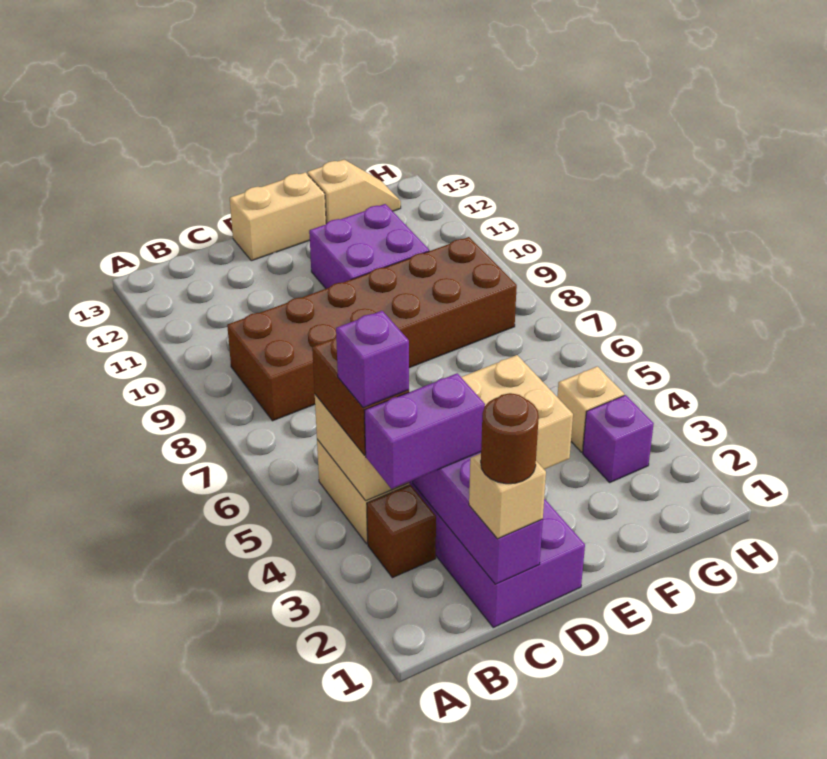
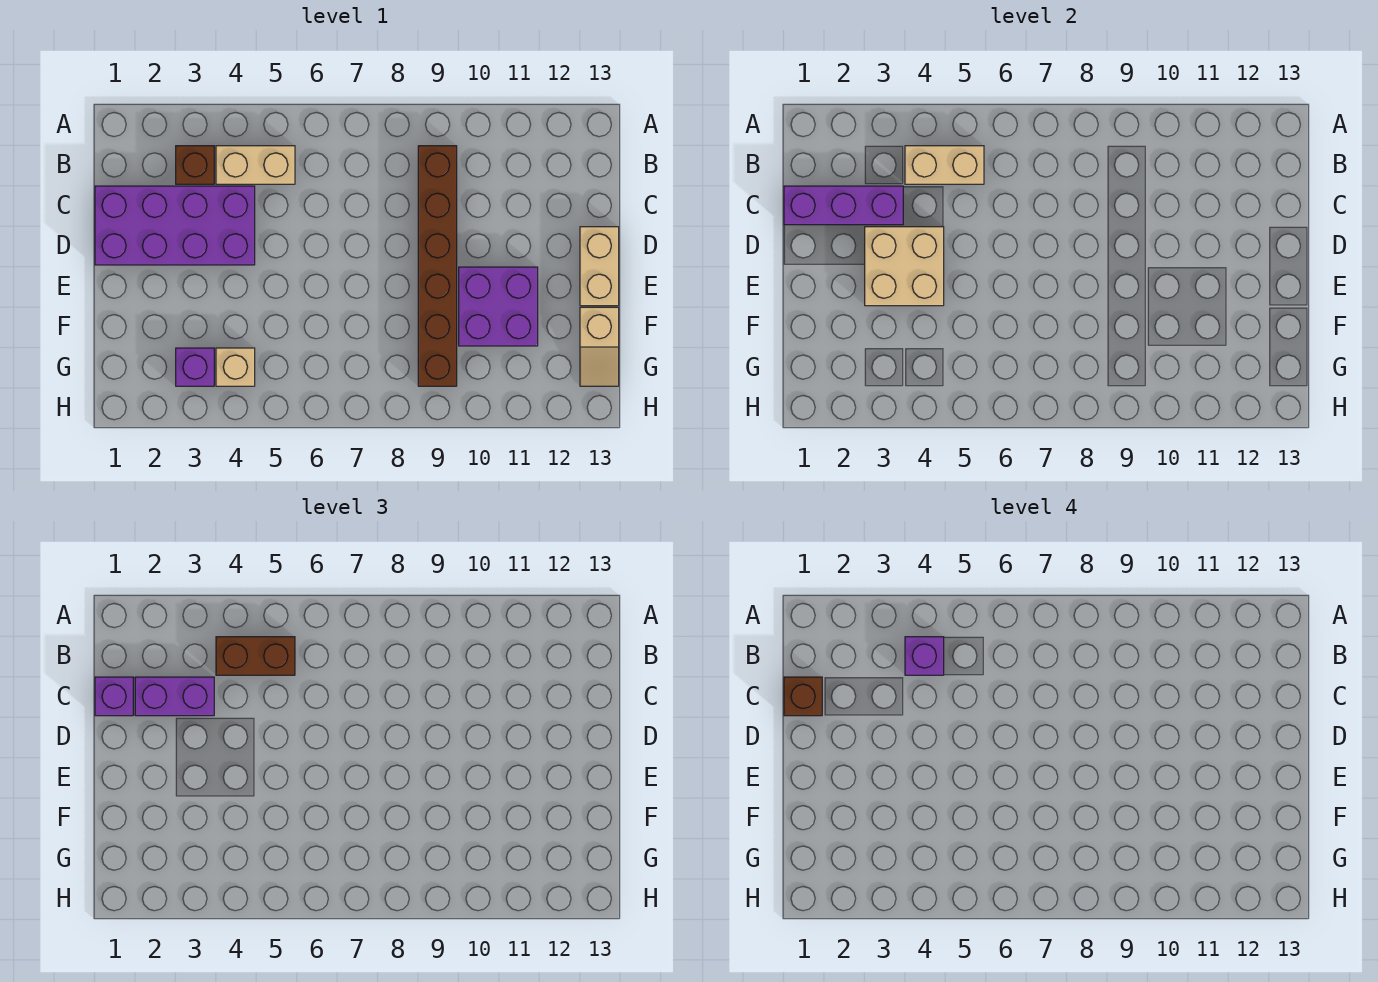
purple brick B3:C3 level 3 -> purple brick C2:C3 level 3
brown brick B8:G9 level 1 -> brown brick B9:G9 level 1
tan brick C1 level 3 -> purple brick C1 level 3
brown round brick C1 level 4 -> brown brick C1 level 4

